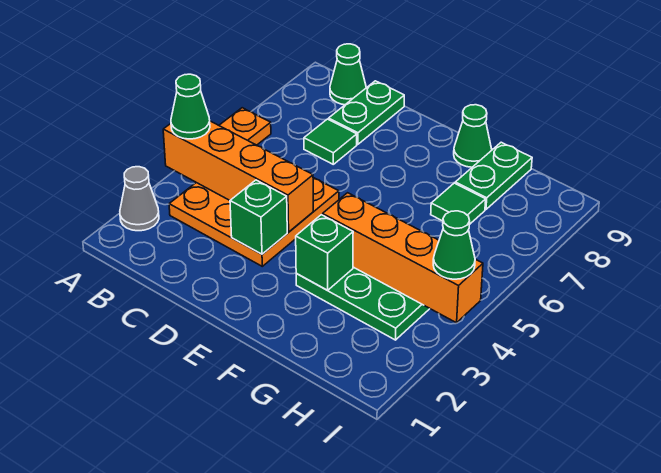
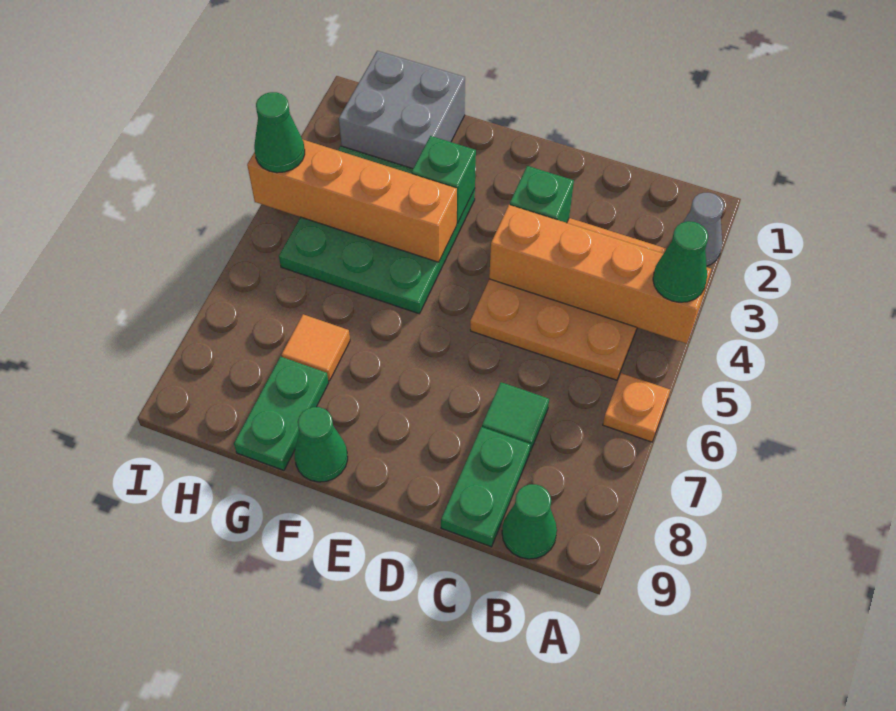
none -> grey brick G1:H2 level 1
green tile G7 level 1 -> orange tile G7 level 1

